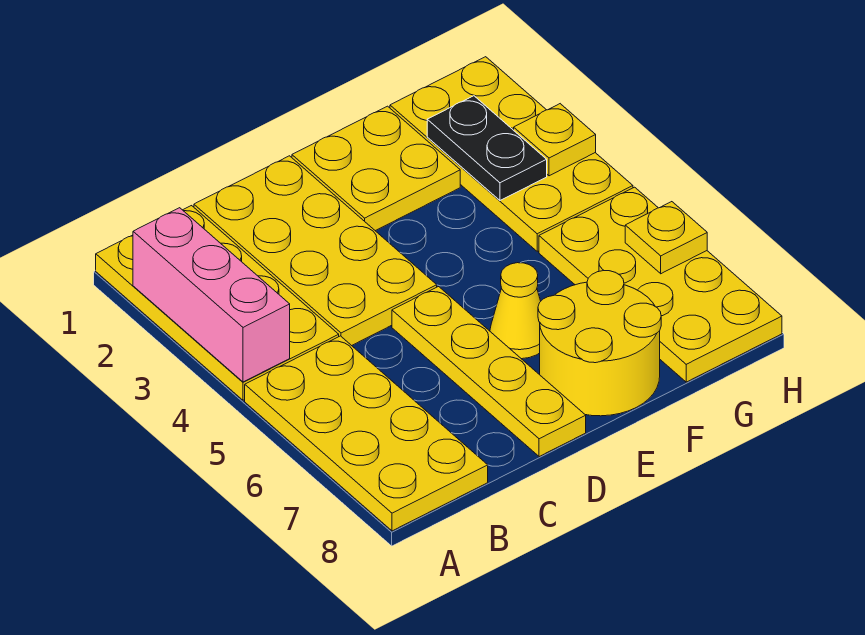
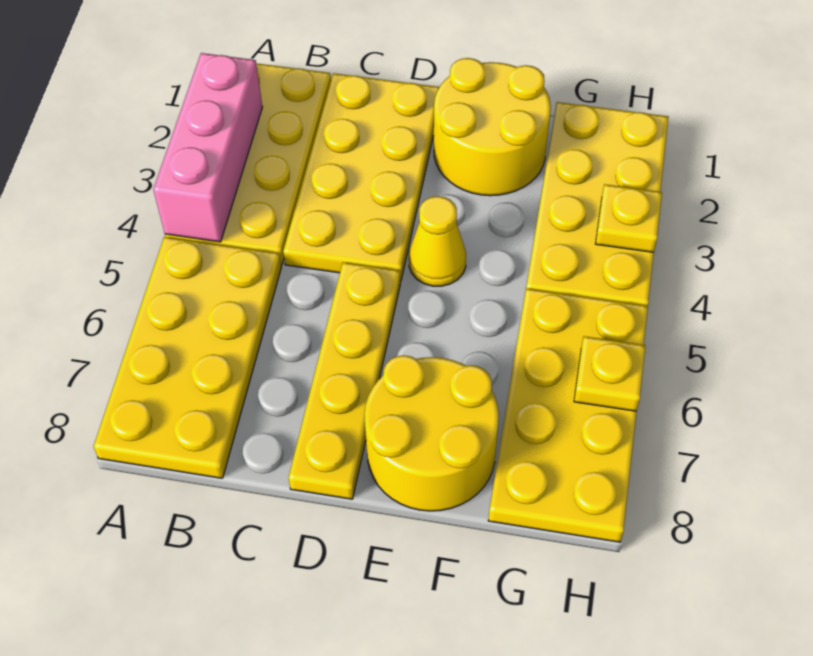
yellow plate E1:F2 level 1 -> yellow round brick E1:F2 level 1
yellow cone E6 level 1 -> yellow cone E4 level 1
black plate G2:G3 level 2 -> none

